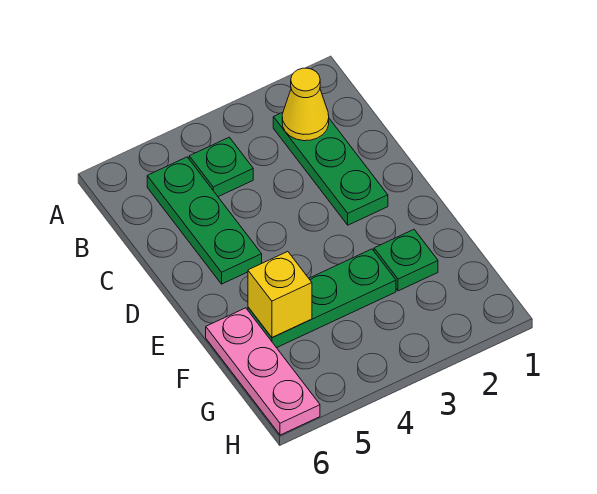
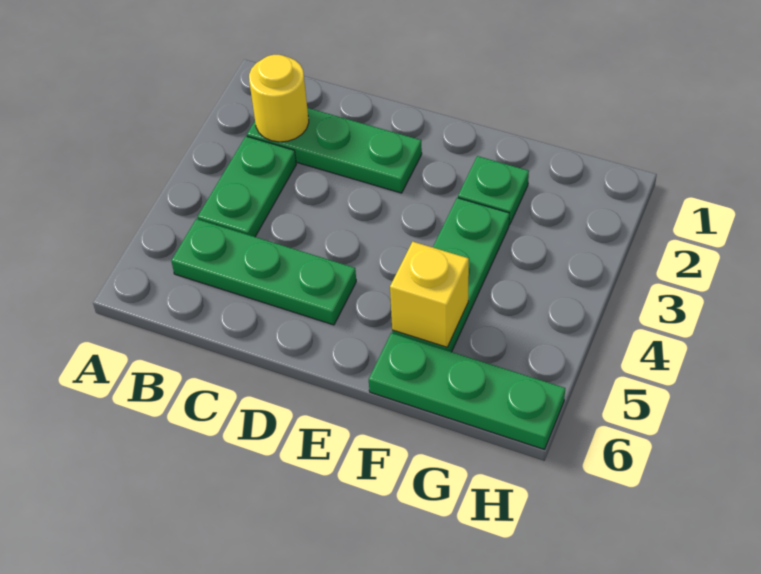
yellow cone B2 level 2 -> yellow round brick B2 level 2
green plate B4 level 1 -> green plate B3:B4 level 1
pink plate F6:H6 level 1 -> green plate F6:H6 level 1

